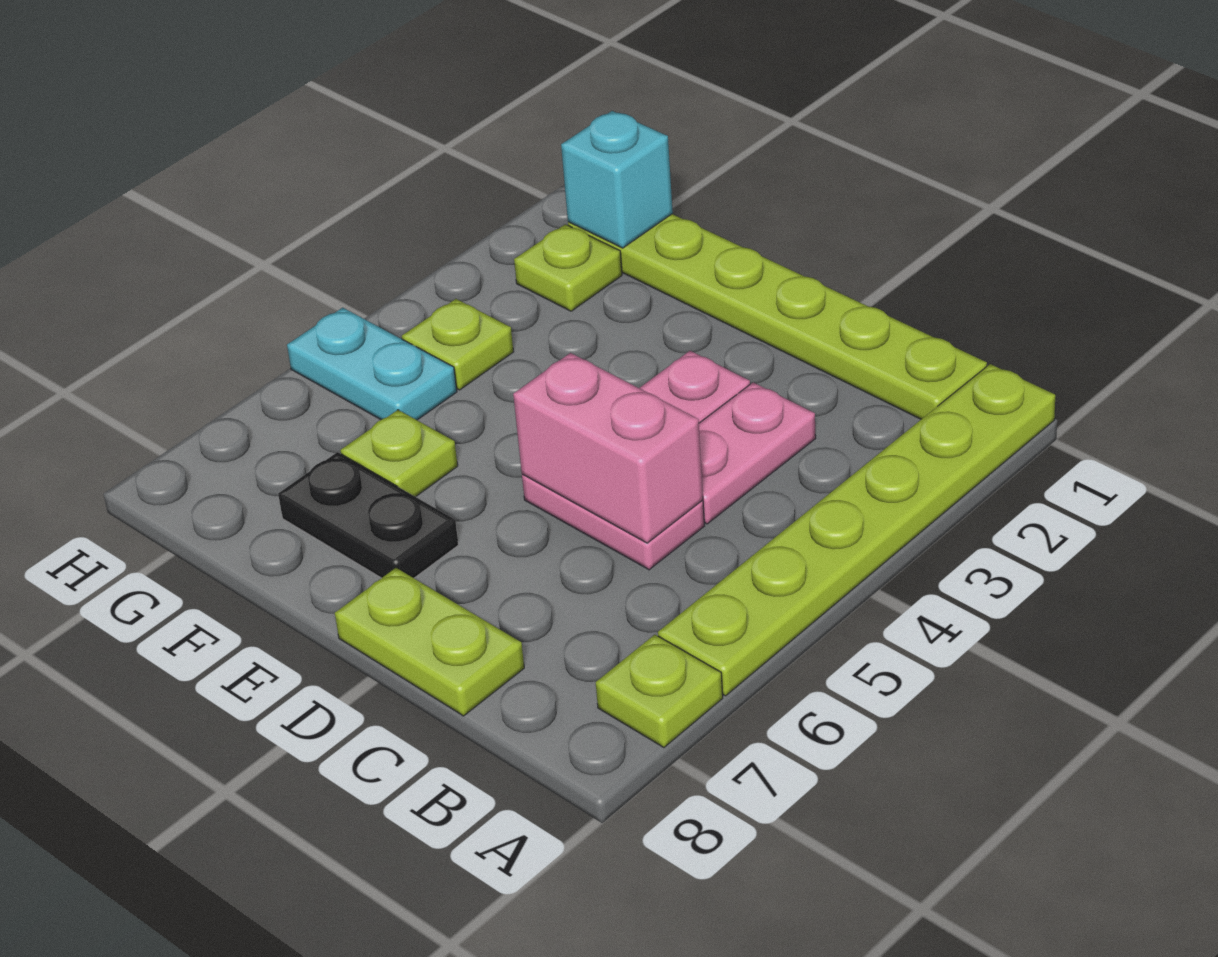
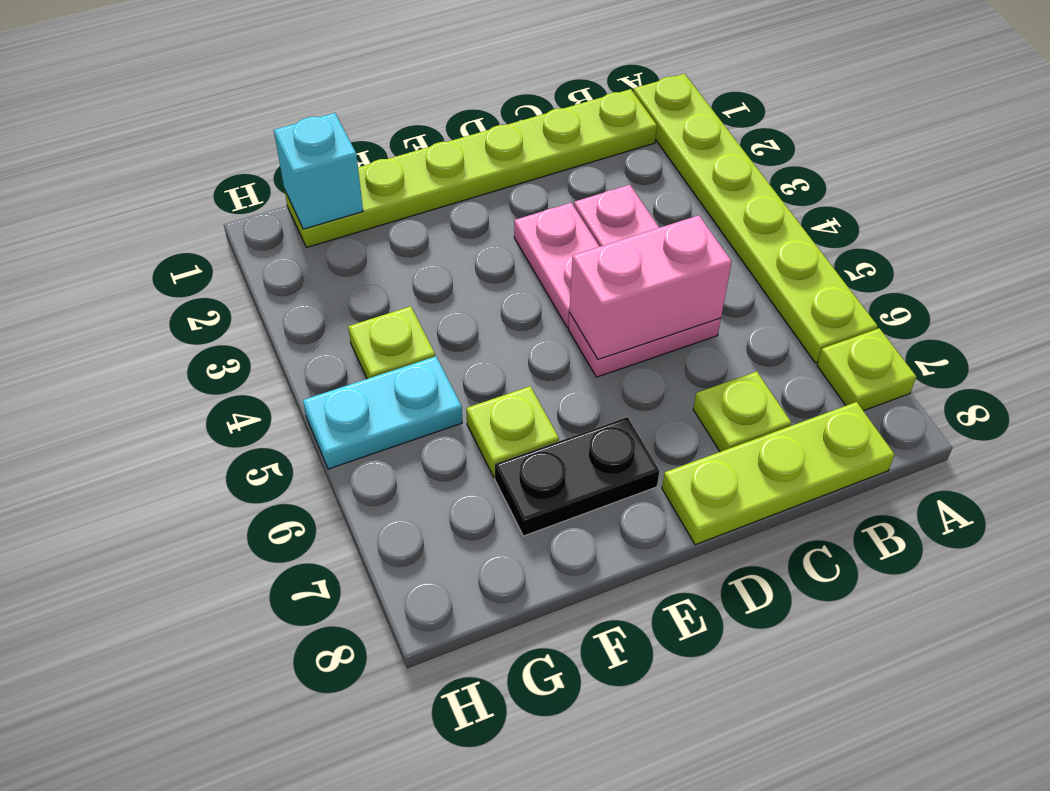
lime plate C8:D8 level 1 -> lime plate B8:D8 level 1
lime plate G2 level 1 -> lime plate C7 level 1

